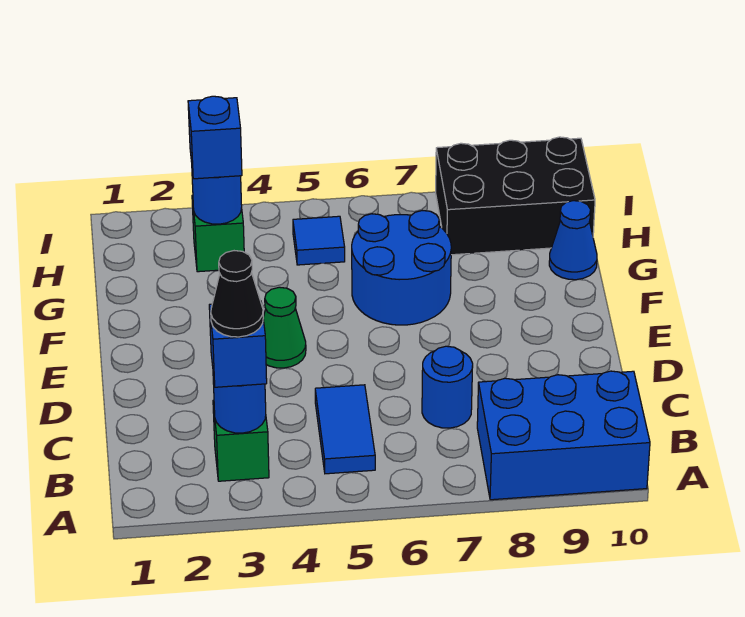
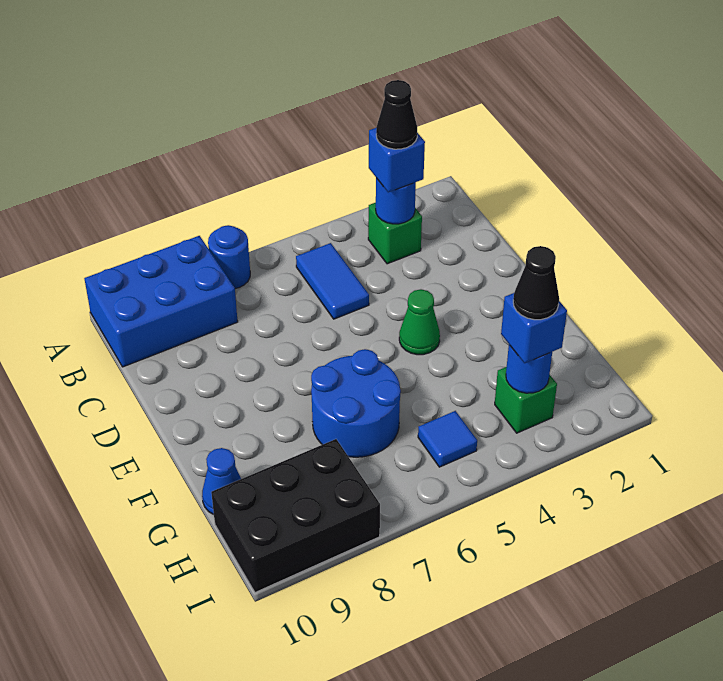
blue round brick C7 level 1 -> blue round brick A7 level 1
none -> black cone H3 level 4

